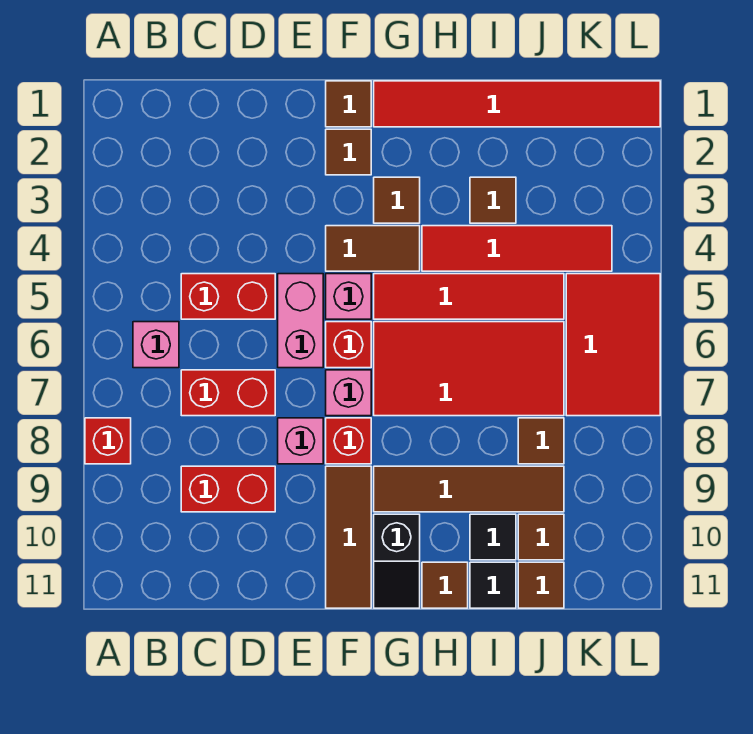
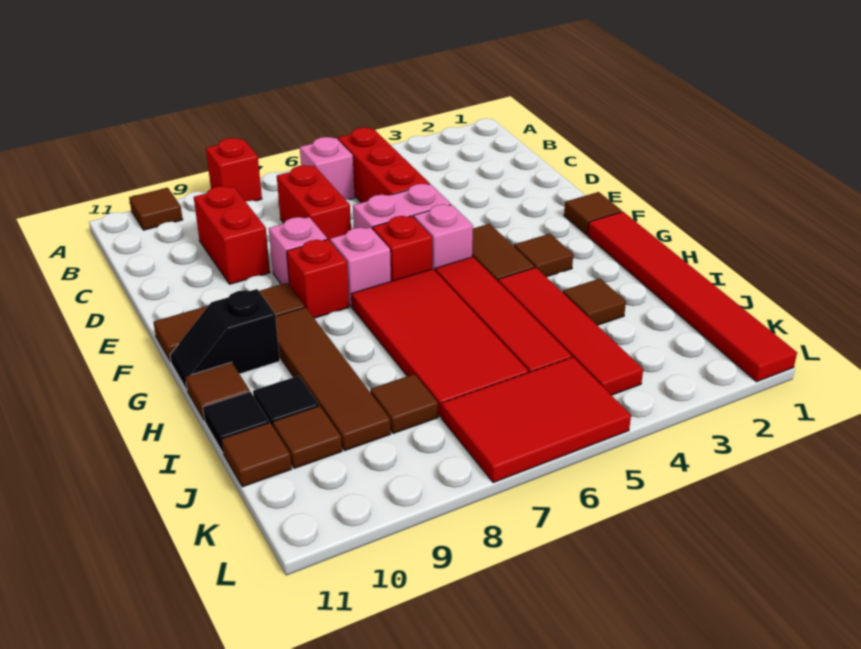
red brick C5:D5 level 1 -> red brick B5:D5 level 1
brown tile F2 level 1 -> brown tile A10 level 1

